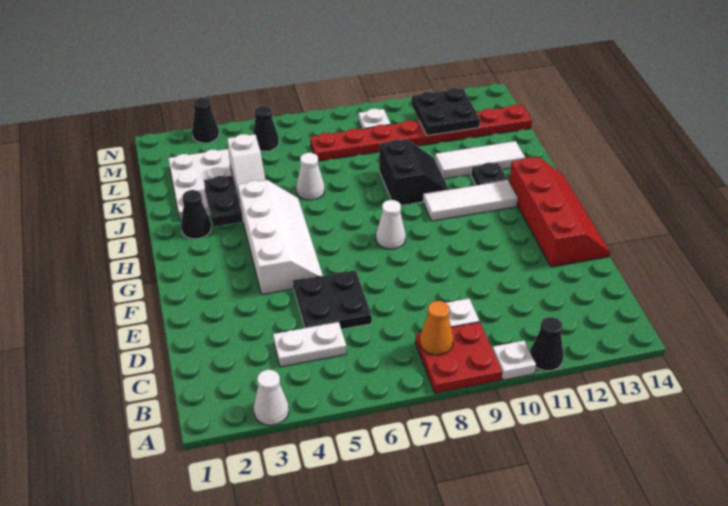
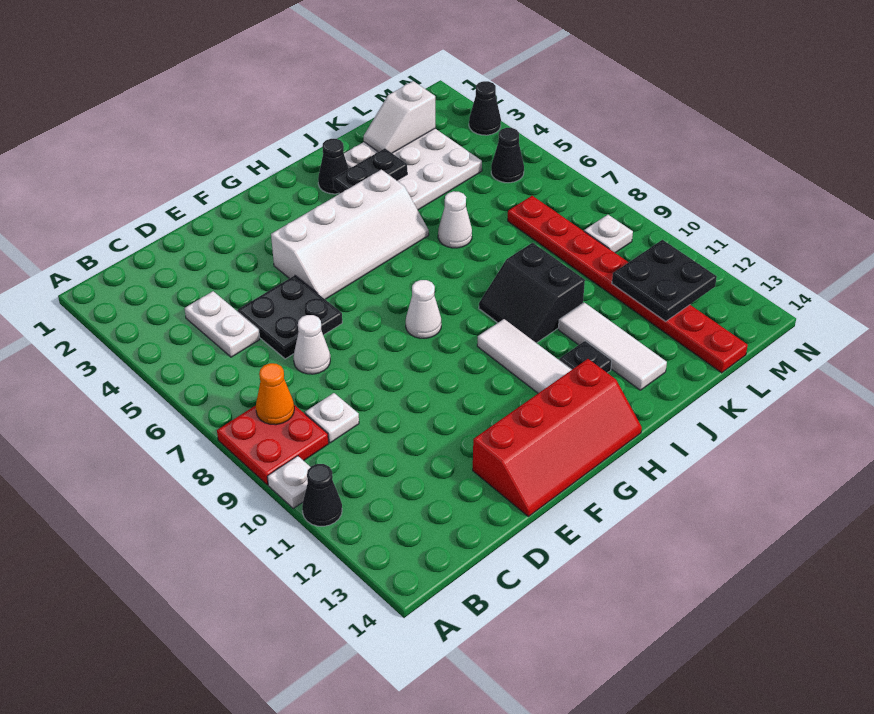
white cone A3 level 1 -> white cone D7 level 1
black slope I9:J10 level 1 top 9 -> black slope I9:J10 level 1 top J
white slope J4:K4 level 2 top K -> white slope K2:L2 level 2 top L

